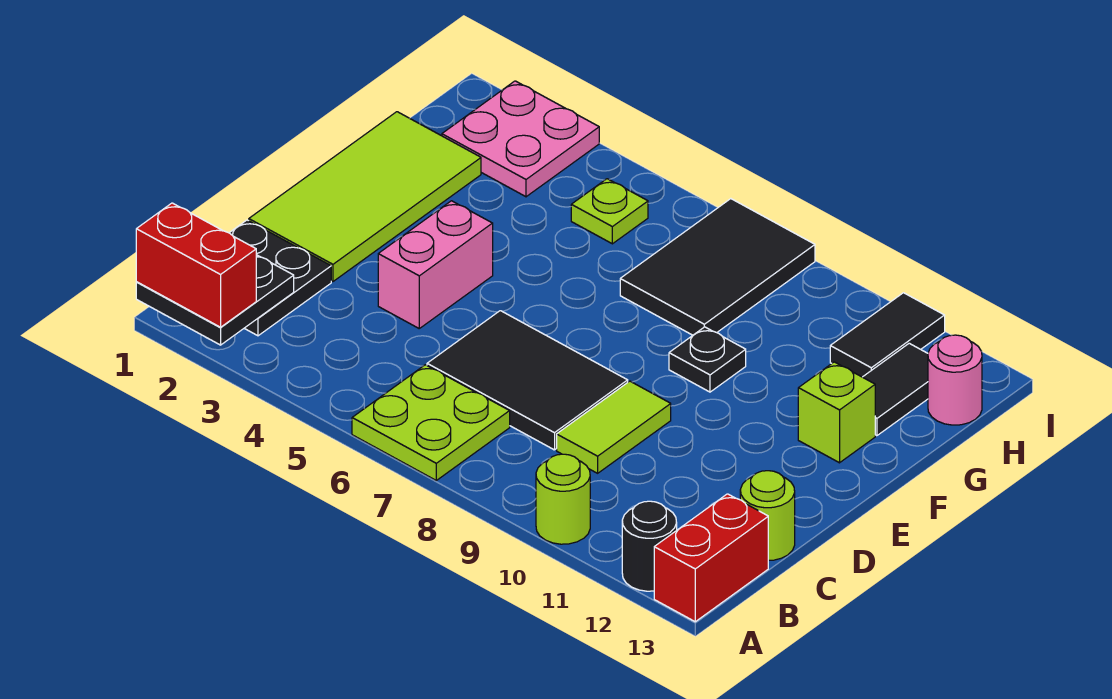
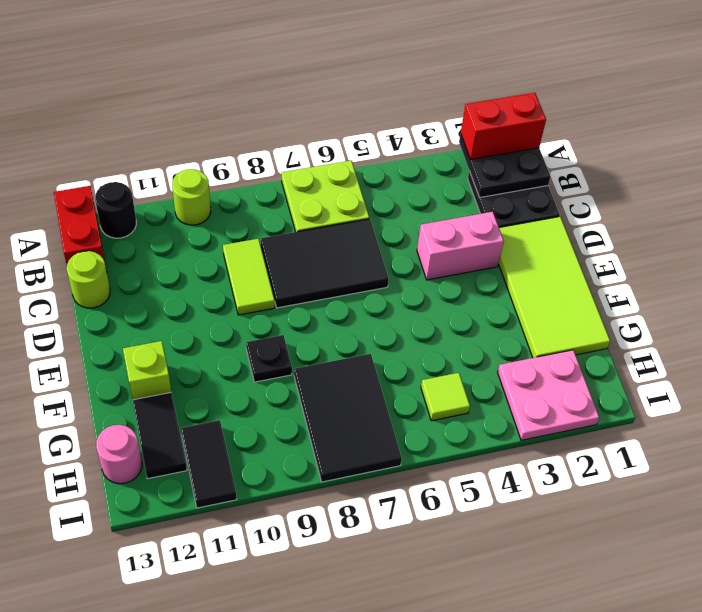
pink brick D4:E4 level 1 -> pink brick D3:D4 level 1
lime plate H5 level 1 -> lime tile H5 level 1

